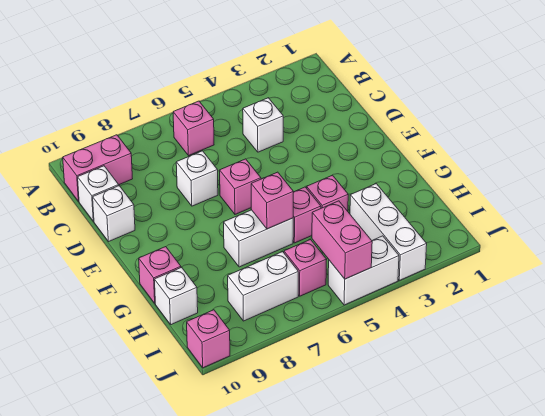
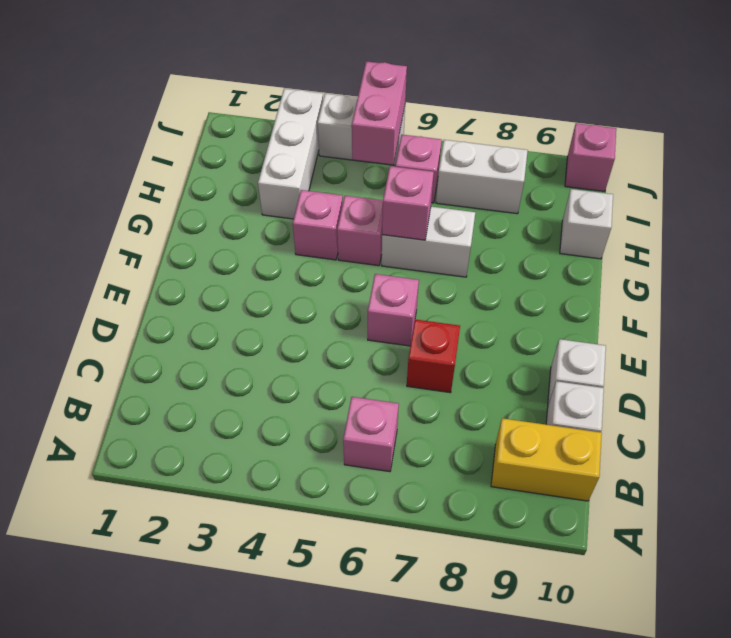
pink brick B9:B10 level 1 -> yellow brick B9:B10 level 1
white brick C4 level 1 -> none
white brick D7 level 1 -> red brick D7 level 1
pink brick G10 level 1 -> none

